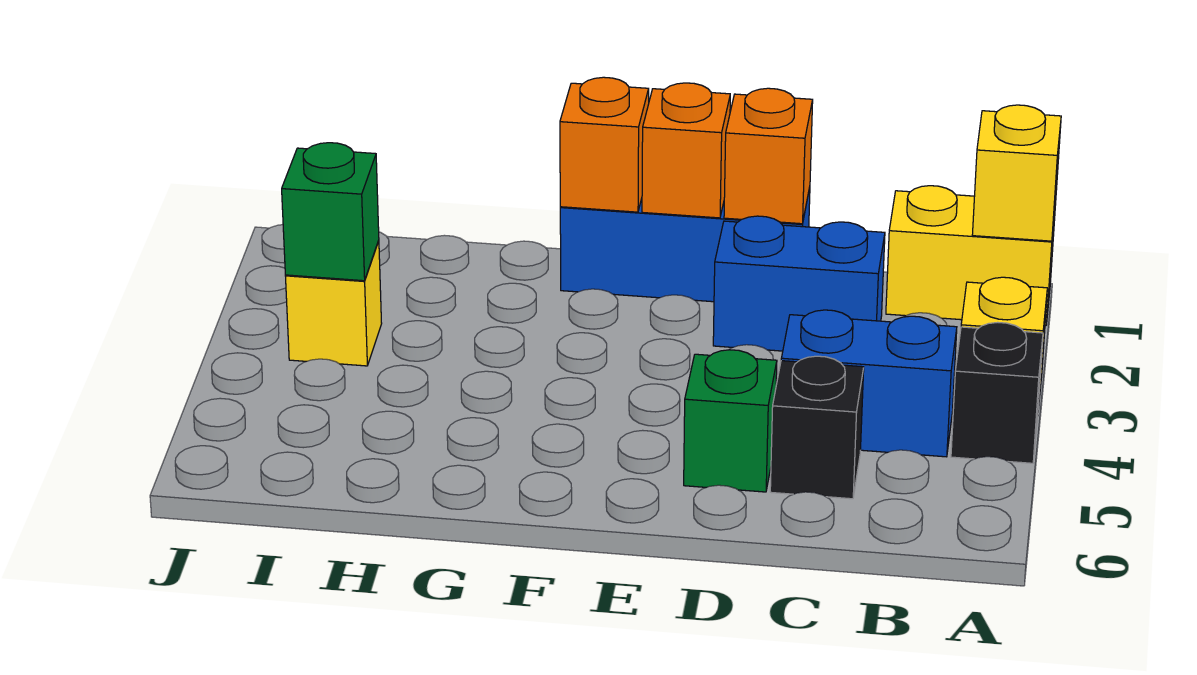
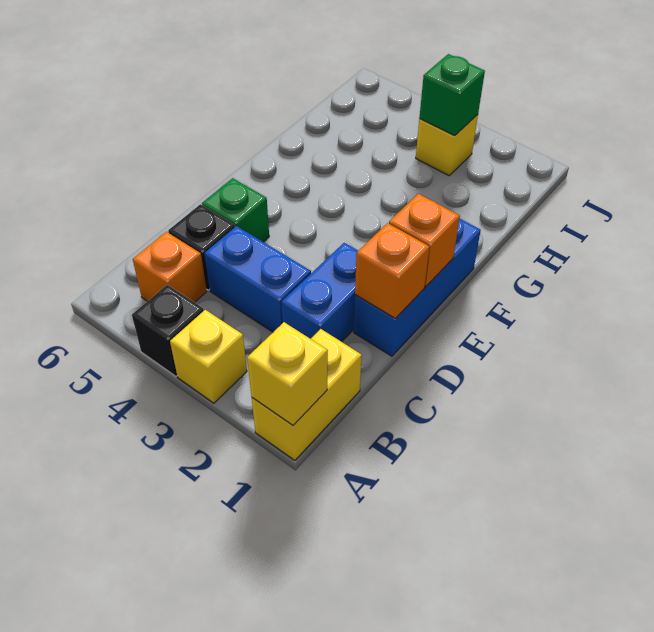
blue brick B4:C4 level 1 -> blue brick C3:C4 level 1
orange brick F1 level 2 -> orange brick B5 level 1

